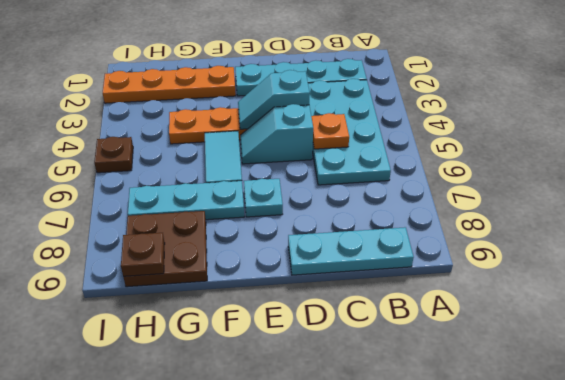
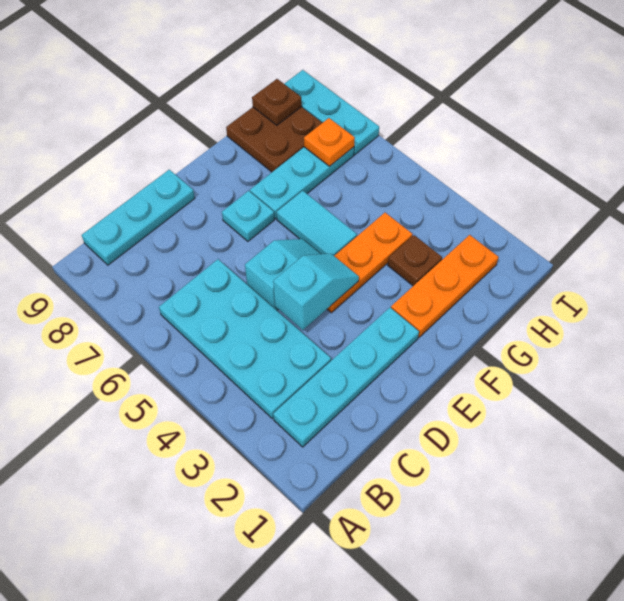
orange plate C5 level 2 -> orange plate H7 level 2
orange plate F2:I2 level 1 -> orange plate F2:H2 level 1
brown plate I5 level 1 -> brown plate G3 level 1
none -> cyan plate I7:I9 level 1

